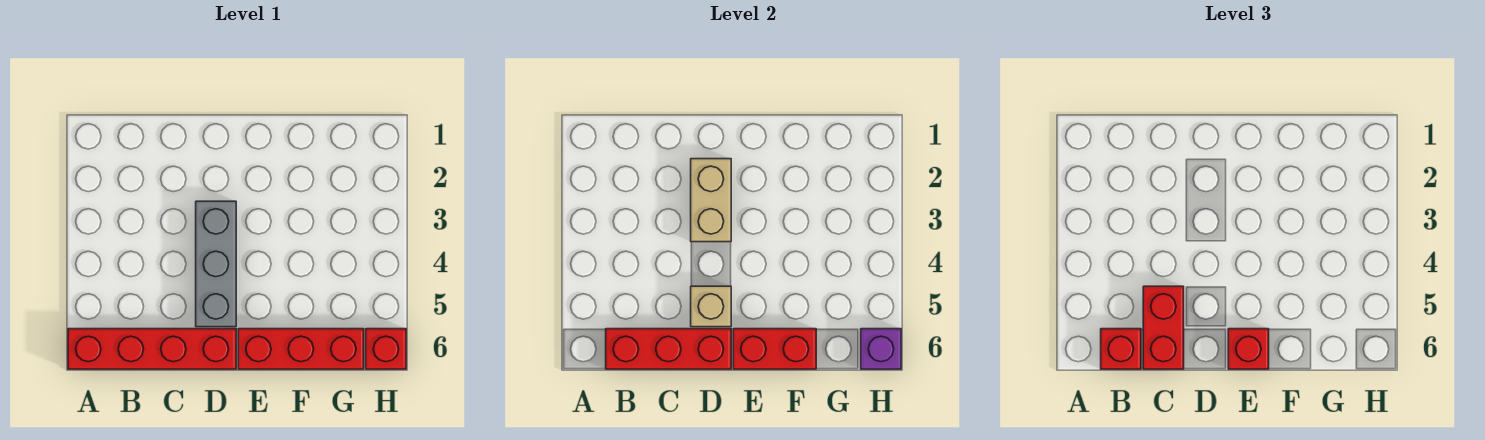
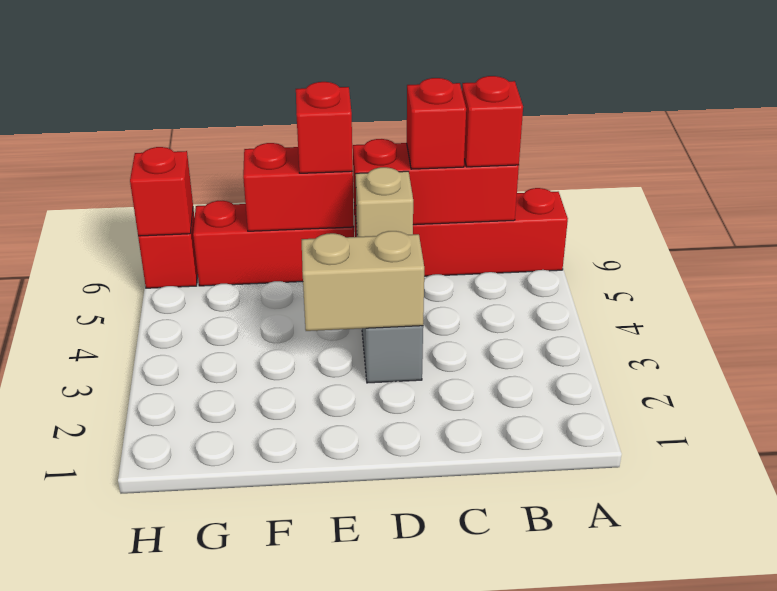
red brick C5:C6 level 3 -> red brick C6 level 3
tan brick D2:D3 level 2 -> tan brick D3:E3 level 2
purple brick H6 level 2 -> red brick H6 level 2

